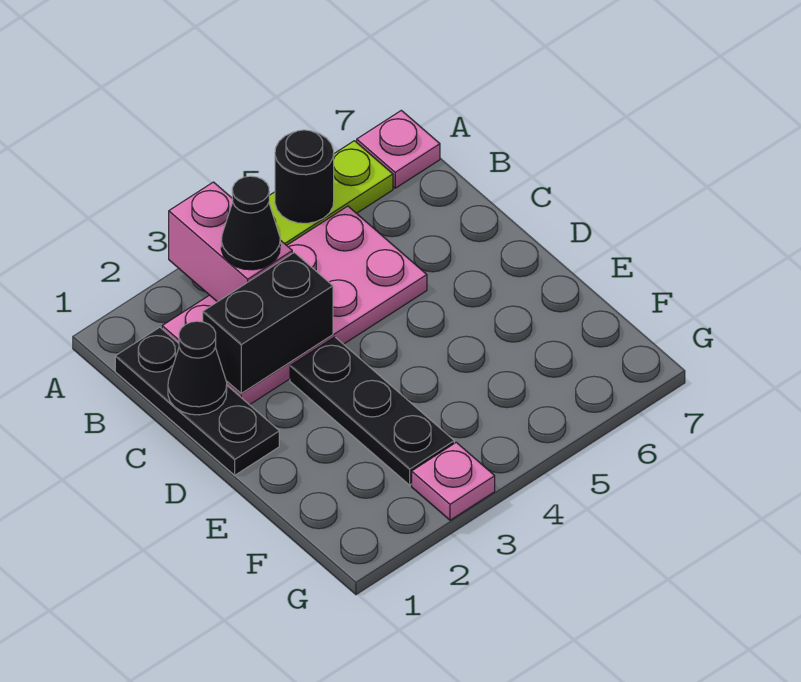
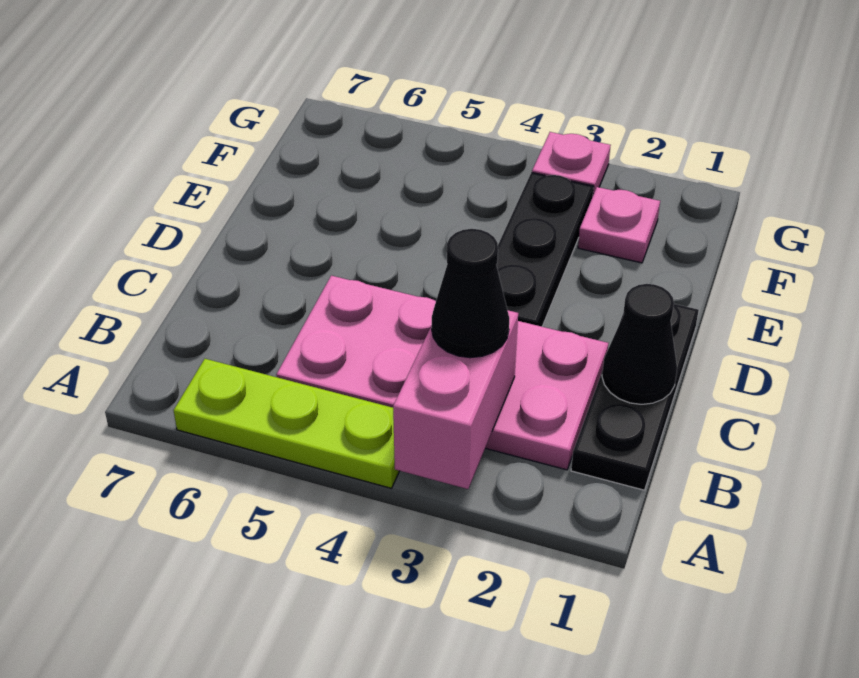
black round brick A5 level 2 -> none
pink plate A7 level 1 -> pink plate F2 level 1
black brick C2:C3 level 2 -> none

